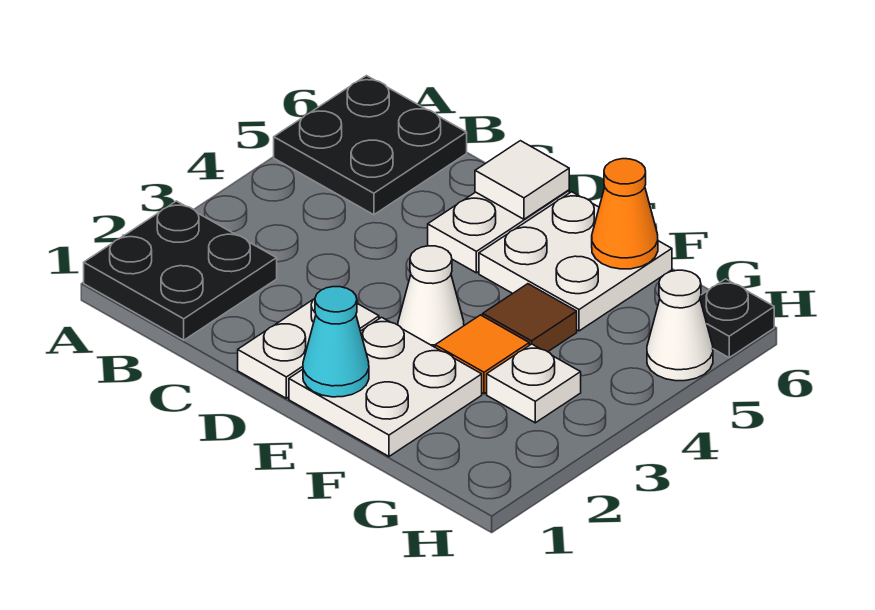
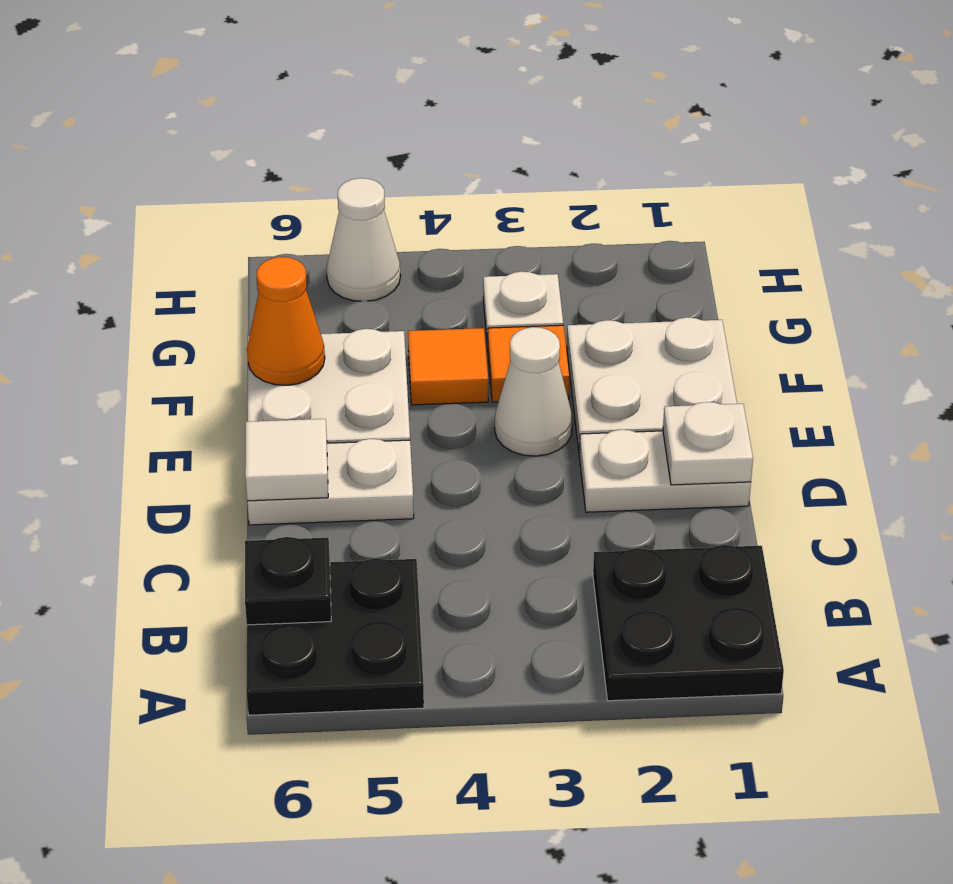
none -> white plate D1 level 2
cyan cone E1 level 2 -> none
brown tile F4 level 1 -> orange tile F4 level 1
black plate H6 level 1 -> black plate B6 level 2

